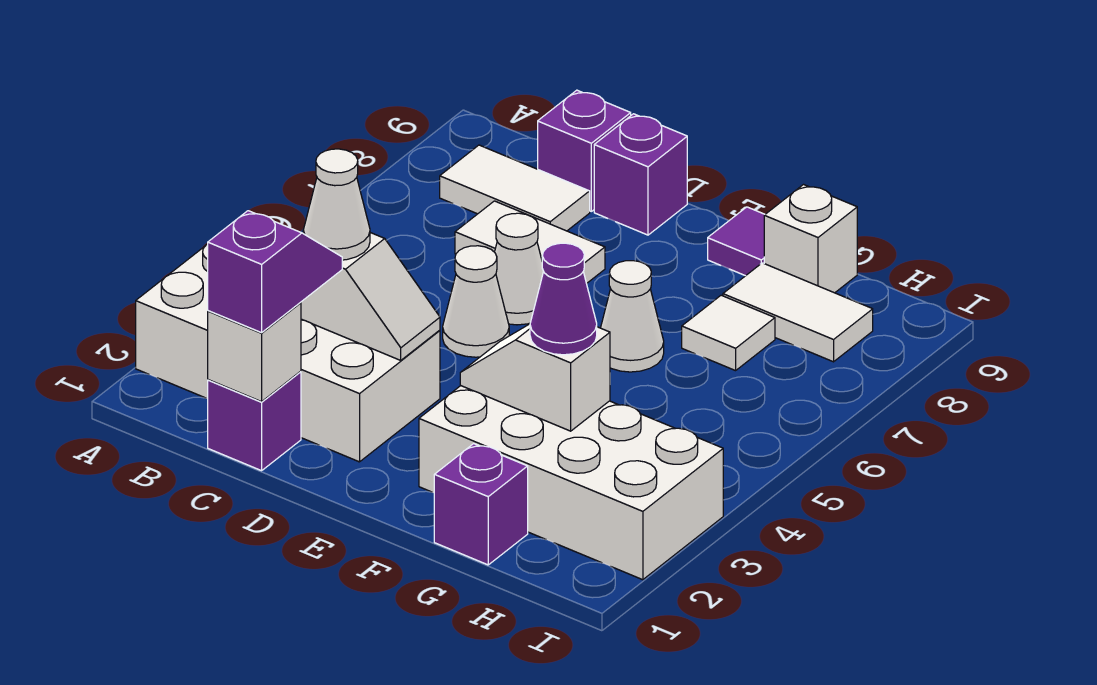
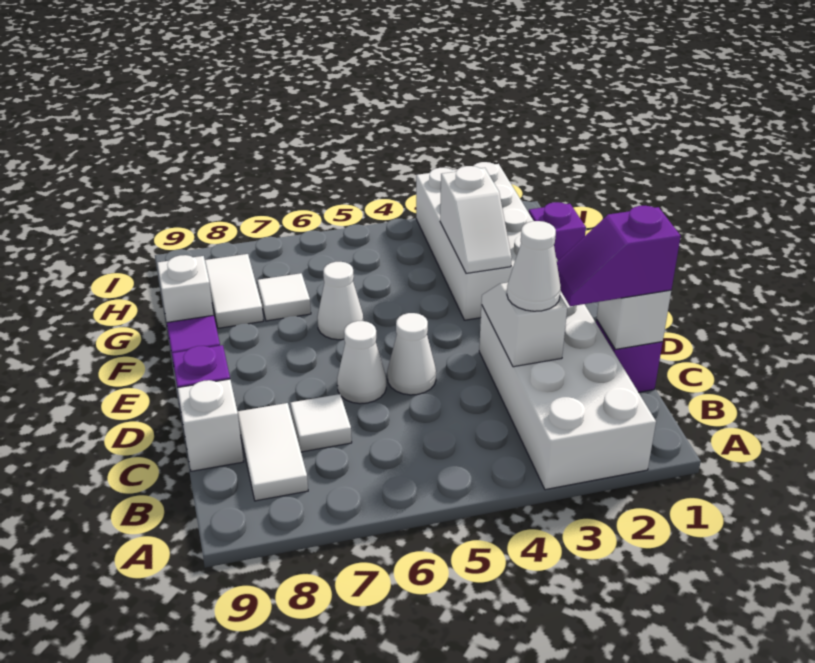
white tile C7:D7 level 1 -> white tile C7 level 1
purple brick C9 level 1 -> white brick C9 level 1
purple cone G3 level 3 -> none

